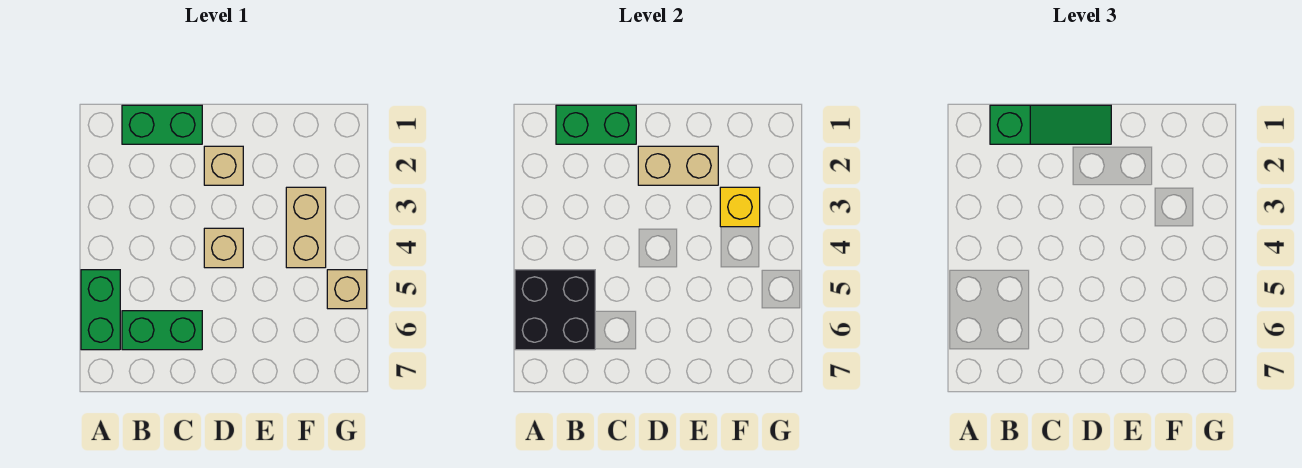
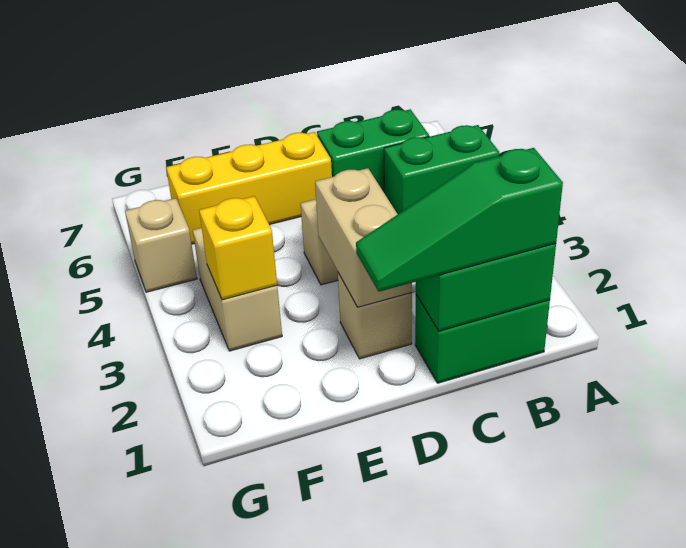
green brick A5:A6 level 1 -> green brick A5:B5 level 1
black brick A5:B6 level 2 -> none
tan brick D2:E2 level 2 -> tan brick D2:D3 level 2
none -> yellow brick D6:F6 level 1

